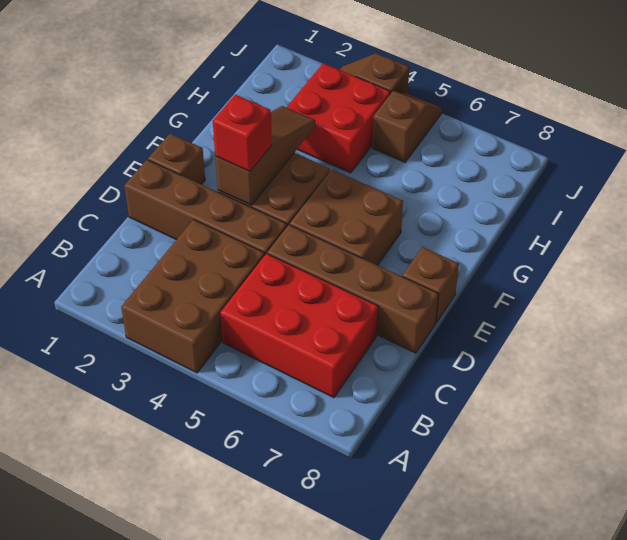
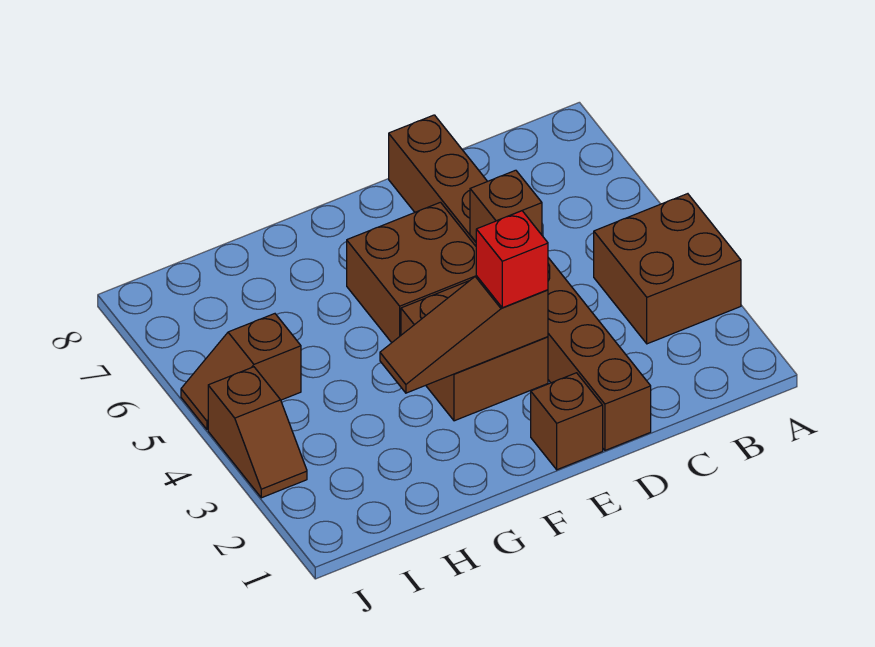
brown brick A3:C4 level 1 -> brown brick A3:B4 level 1
red brick B5:C7 level 1 -> none
brown brick E8 level 1 -> brown brick D5 level 2
red brick H3:I4 level 1 -> none

